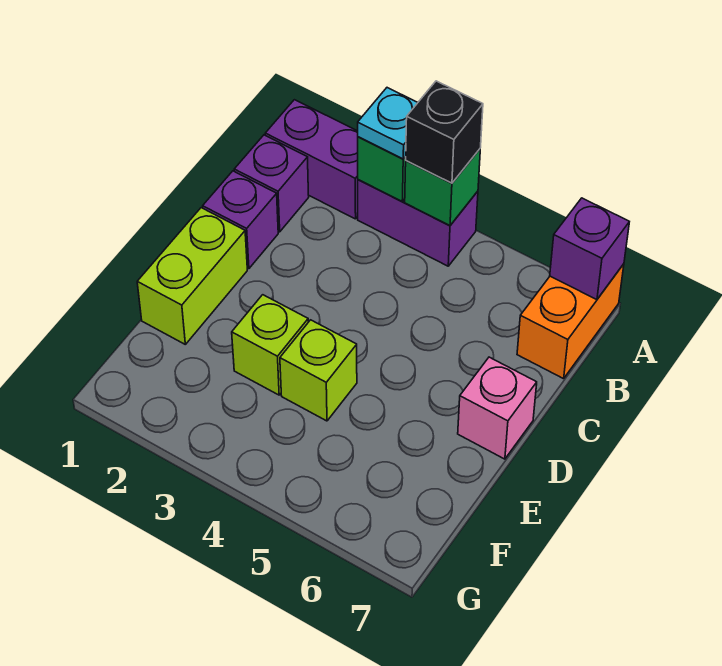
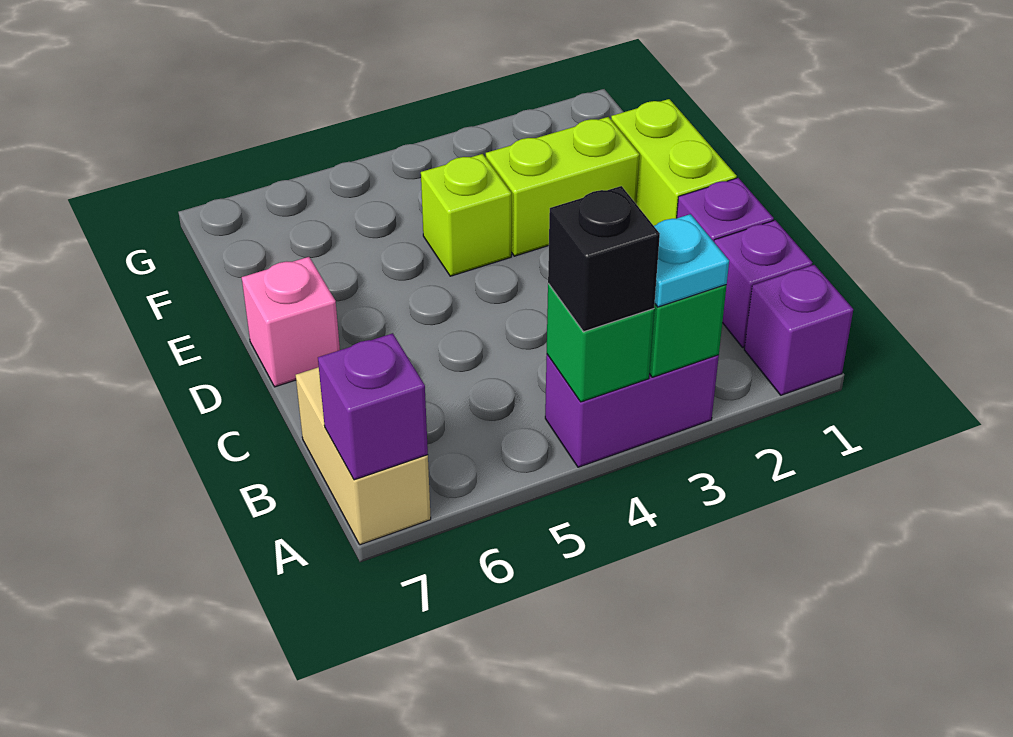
purple brick A1:A2 level 1 -> purple brick A1 level 1
orange brick A7:B7 level 1 -> tan brick A7:B7 level 1
lime brick E3 level 1 -> lime brick E2:E3 level 1

